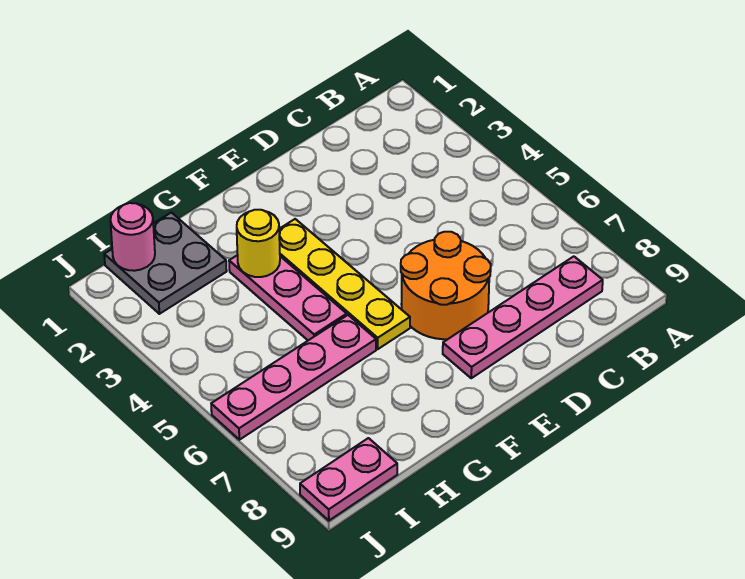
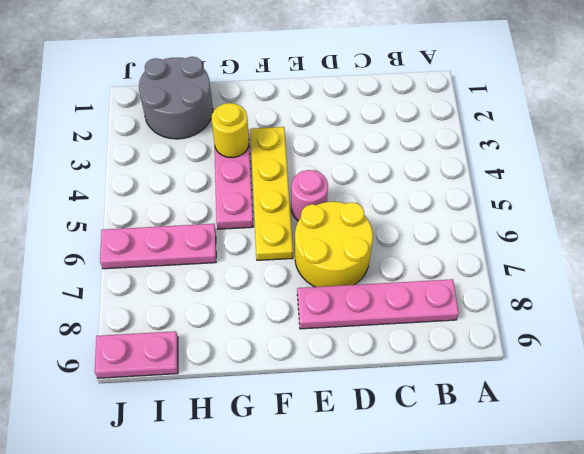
orange round brick D6:E7 level 1 -> yellow round brick D6:E7 level 1
pink plate G6:J6 level 1 -> pink plate H6:J6 level 1
grey plate H1:I2 level 1 -> grey round brick H1:I2 level 1
pink round brick I1 level 2 -> pink round brick E5 level 1

